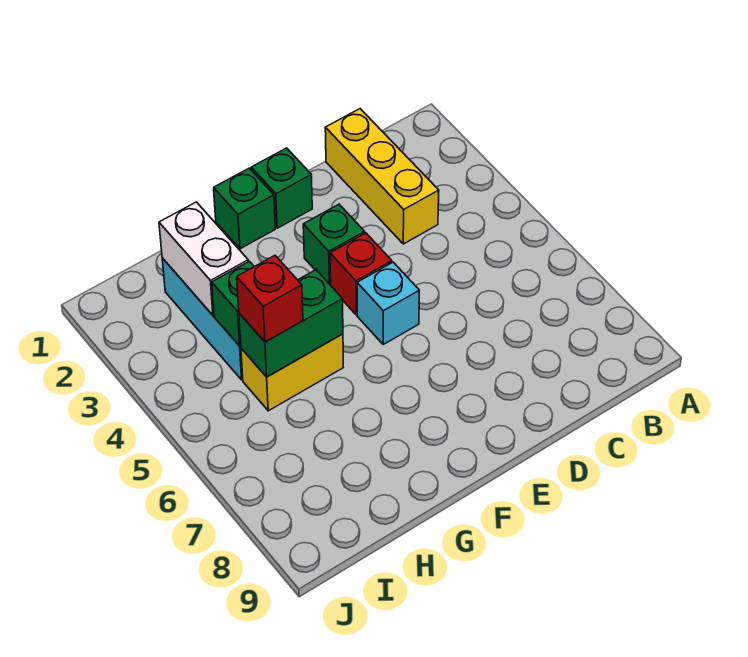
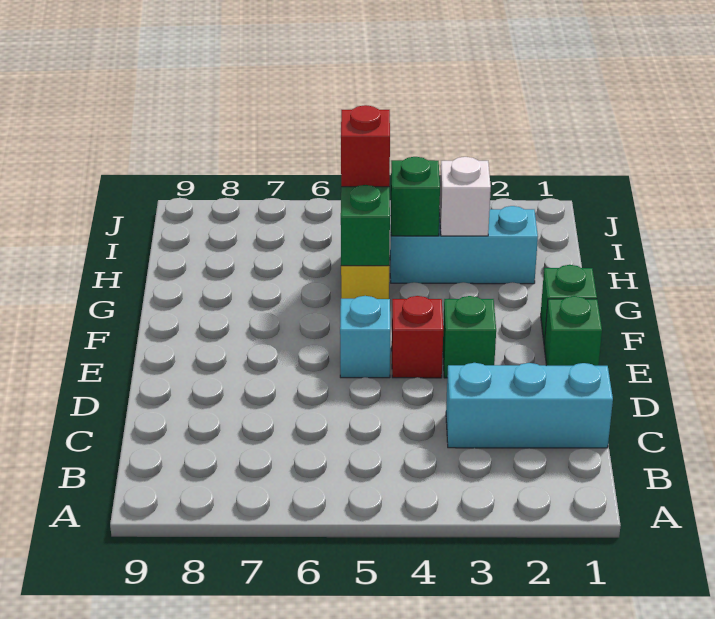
yellow brick C1:C3 level 1 -> cyan brick C1:C3 level 1
white brick H2:H3 level 2 -> white brick H3 level 2

